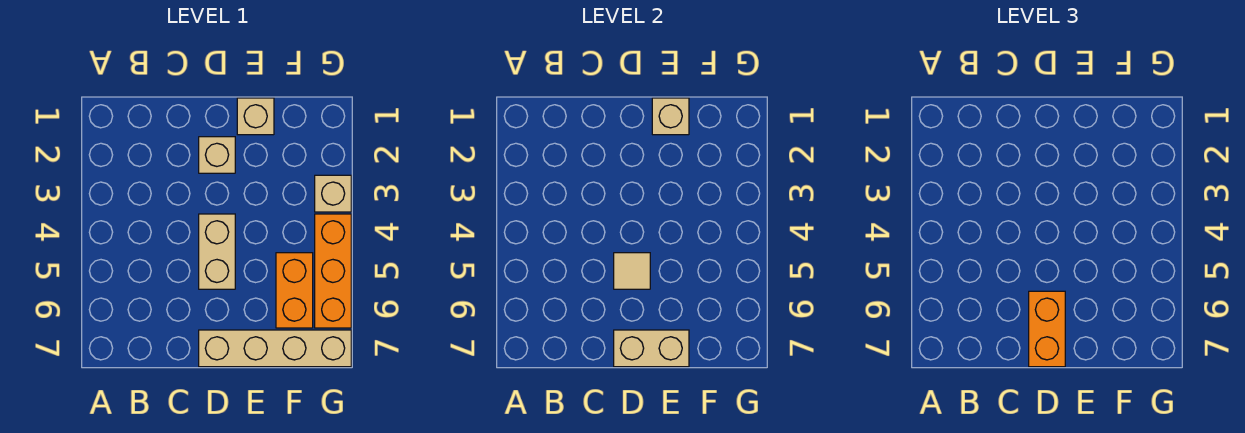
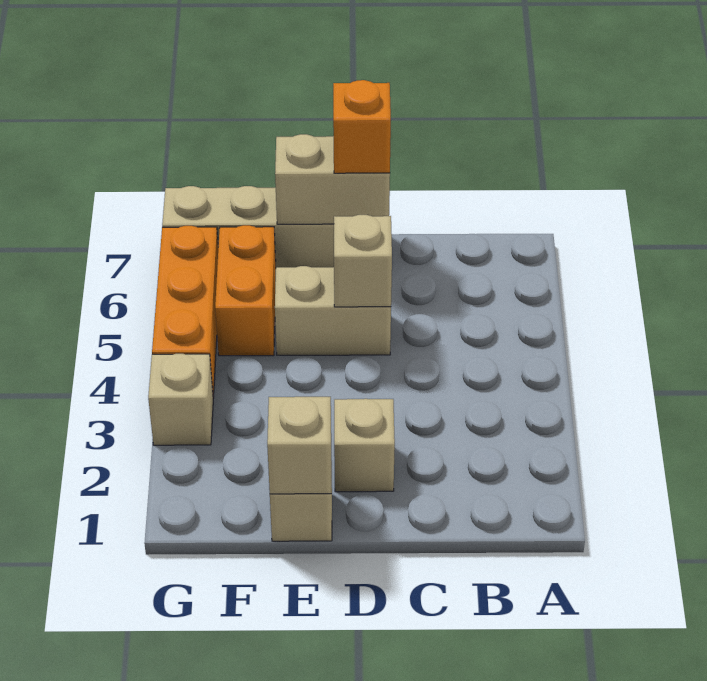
tan brick D4:D5 level 1 -> tan brick D5:E5 level 1
tan tile D5 level 2 -> tan brick D5 level 2
orange brick D6:D7 level 3 -> orange brick D7 level 3

